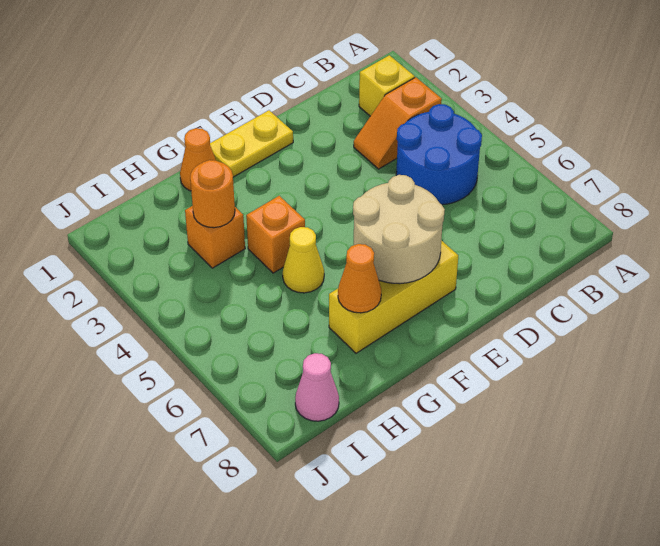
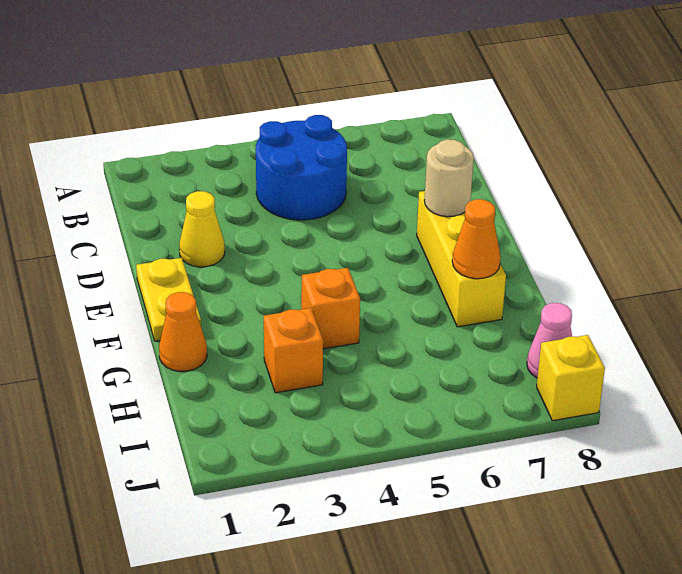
yellow brick B2 level 1 -> yellow brick J8 level 1
orange slope B3:C3 level 1 top B -> none
tan round brick E6:F7 level 2 -> tan round brick E7 level 2
yellow cone G5 level 1 -> yellow cone D2 level 1
orange round brick H3 level 2 -> none

